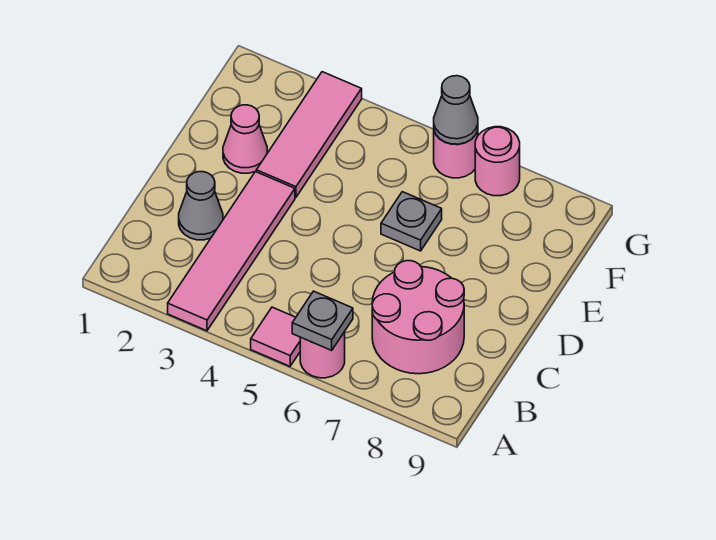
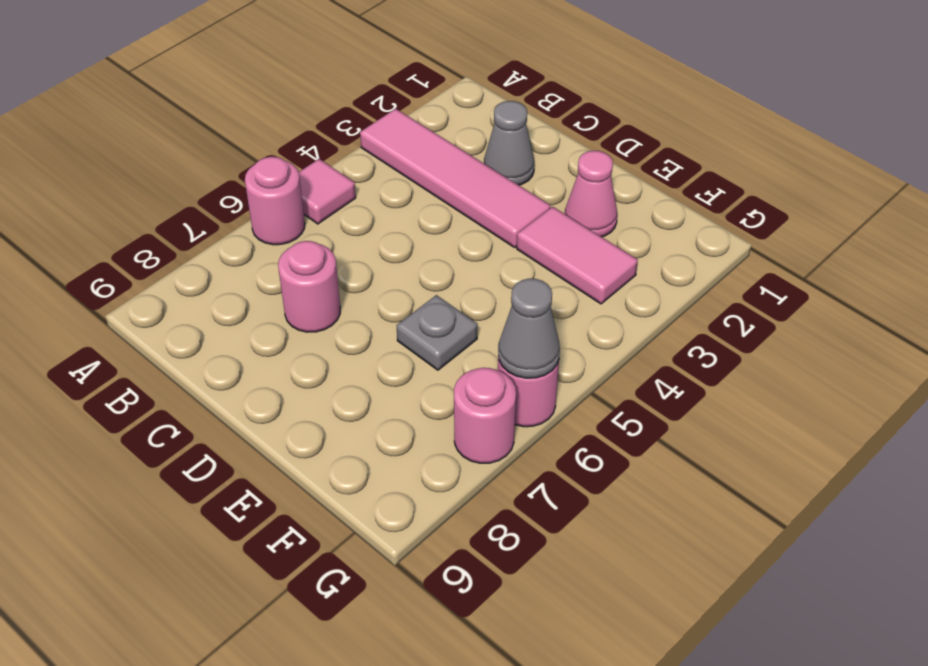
grey plate A6 level 2 -> none
pink round brick B7:C8 level 1 -> pink round brick C7 level 1
pink tile E3:G3 level 1 -> pink tile E3:F3 level 1

